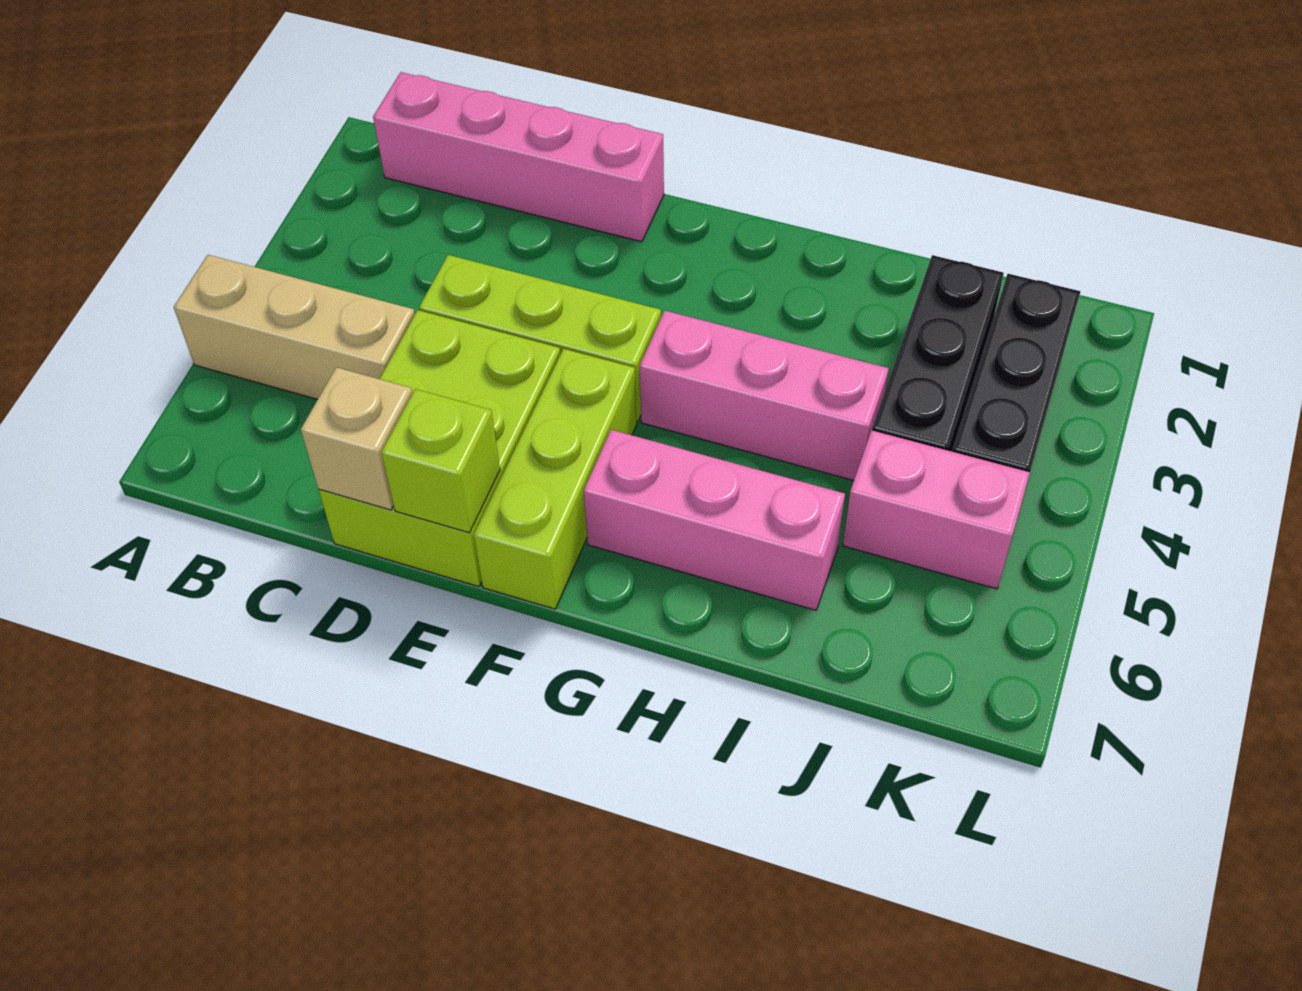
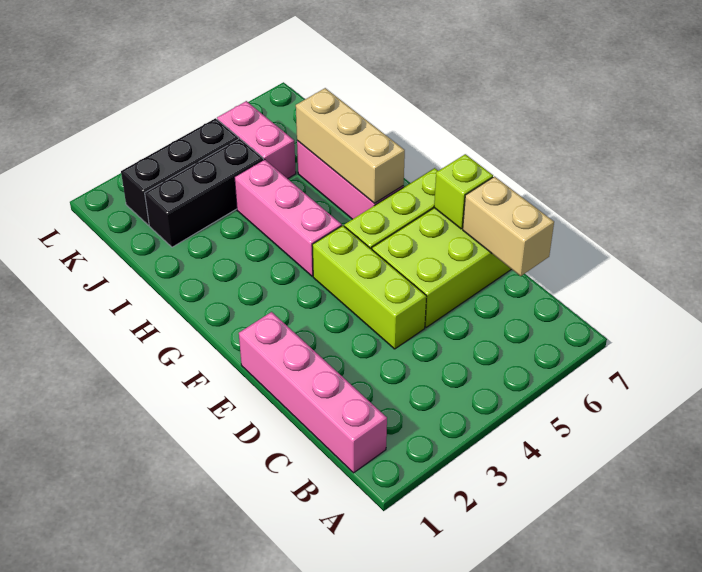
tan brick A5:C5 level 1 -> tan brick G6:I6 level 2
tan brick D7 level 2 -> tan brick C7:D7 level 2

